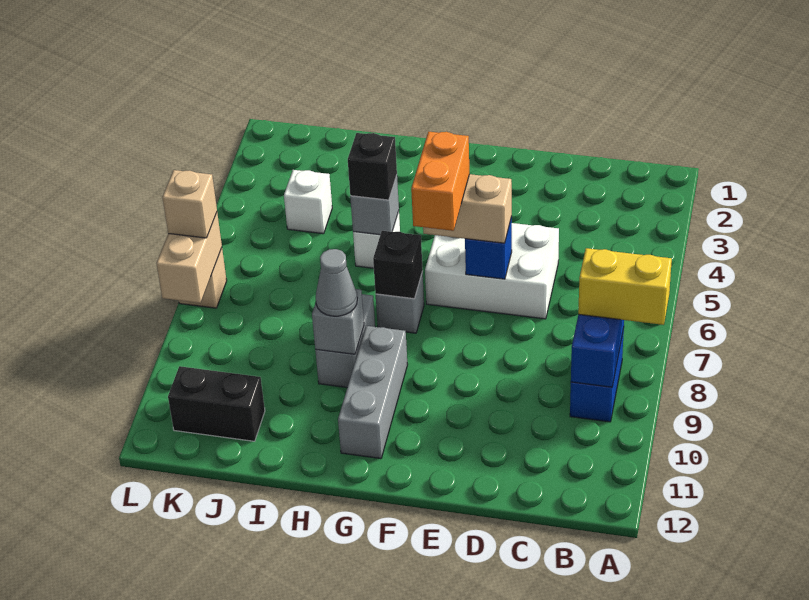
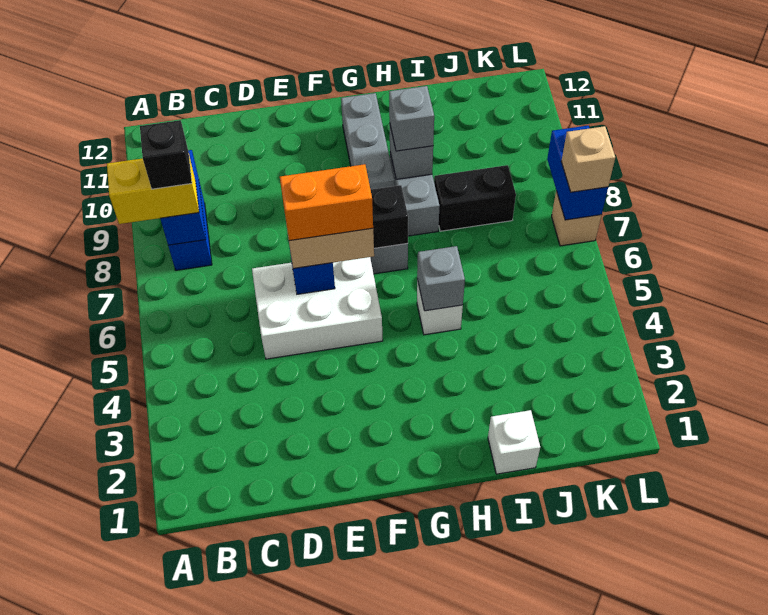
orange brick F6:F7 level 4 -> orange brick E6:F6 level 4
black brick H5 level 3 -> black brick B8 level 4
grey cone H9 level 3 -> grey brick H9 level 3
white brick J4 level 1 -> white brick I1 level 1
black brick J11:K11 level 1 -> black brick I8:J8 level 1
tan brick L7:L8 level 2 -> blue brick L7:L8 level 2

